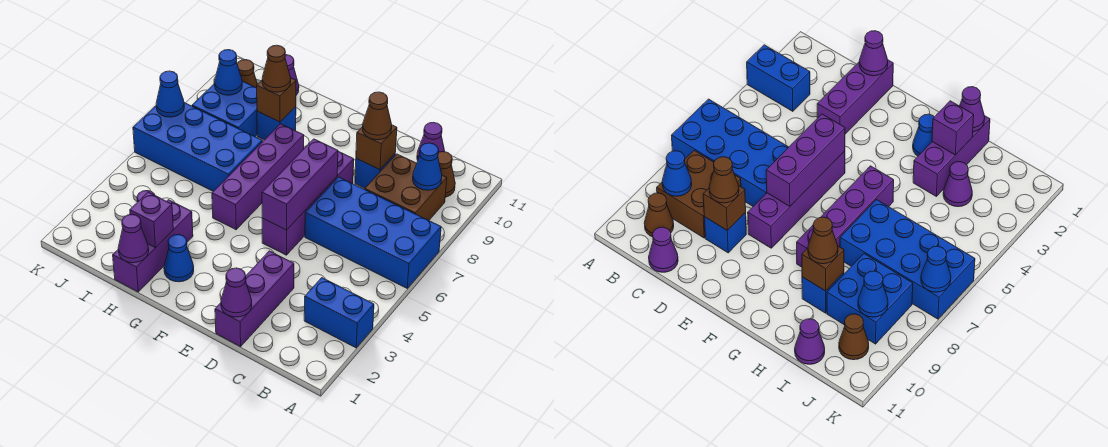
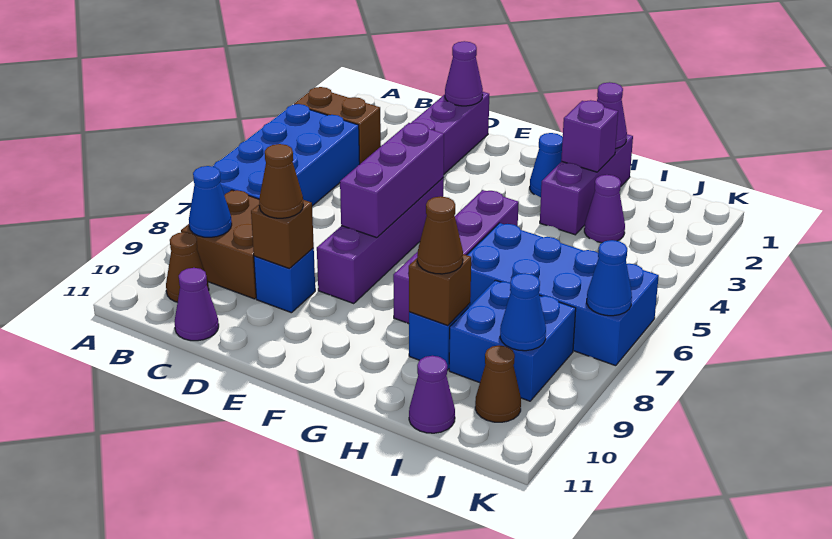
blue brick A3:B3 level 1 -> brown brick A3:B3 level 1
blue brick A6:D7 level 1 -> blue brick A4:B7 level 1

